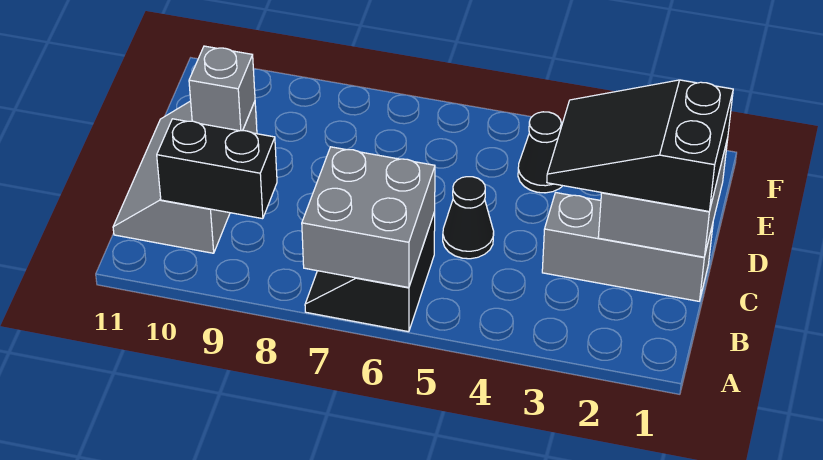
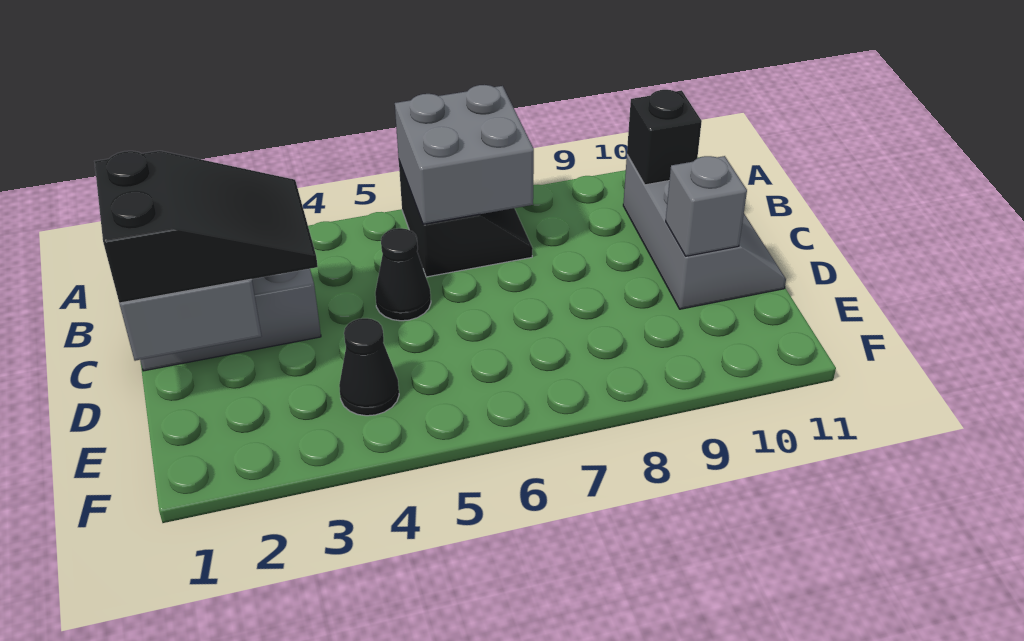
black brick B9:B10 level 2 -> black brick B10 level 2

